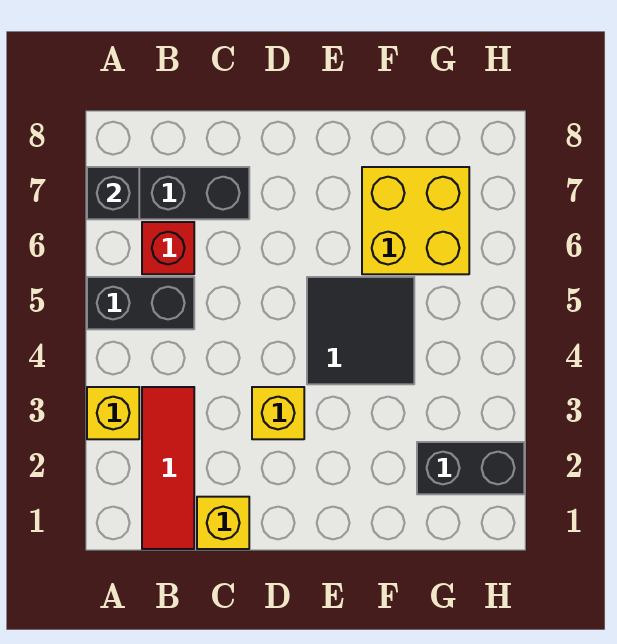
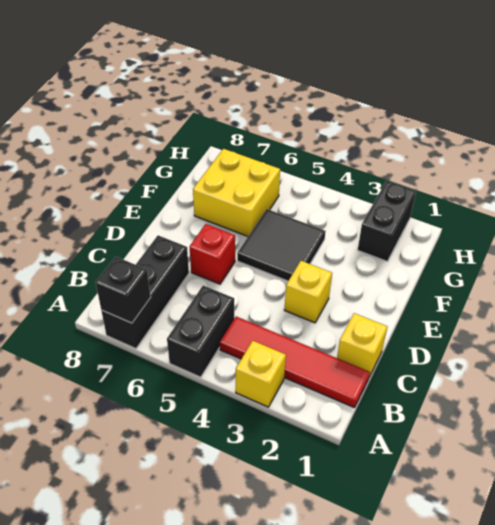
red tile B1:B3 level 1 -> red tile B1:B4 level 1
red brick B6 level 1 -> red brick D6 level 1

